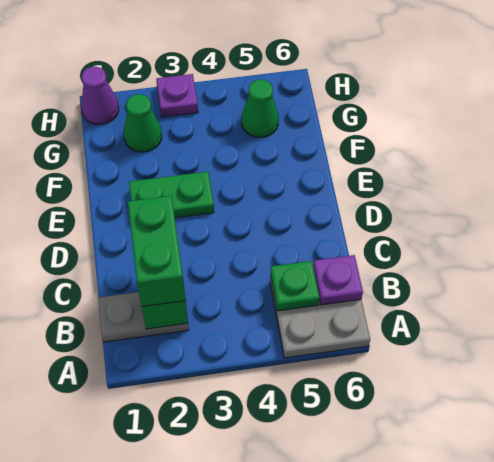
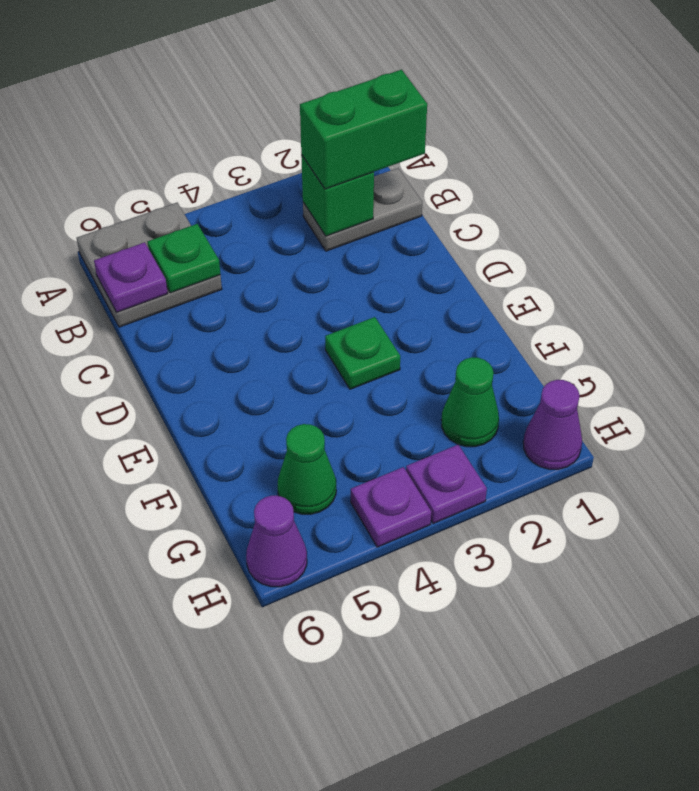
green brick B2:C2 level 3 -> green brick B1:B2 level 3
green plate E2:E3 level 1 -> green plate E3 level 1
none -> purple plate H4 level 1
none -> purple cone H6 level 1

